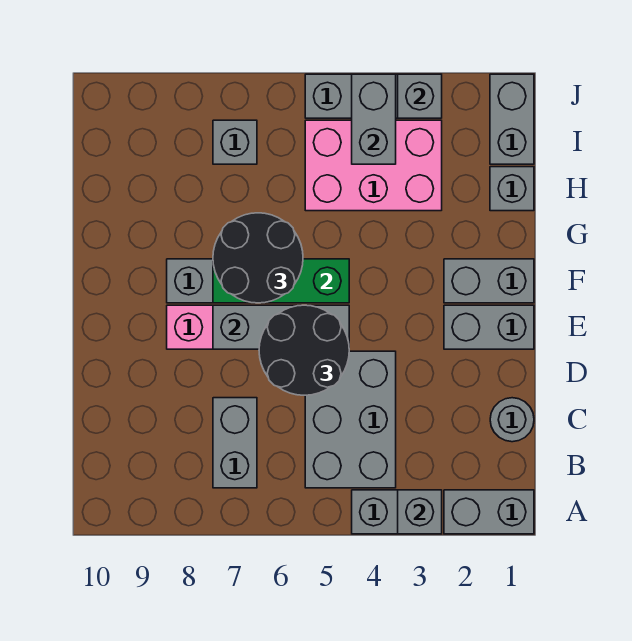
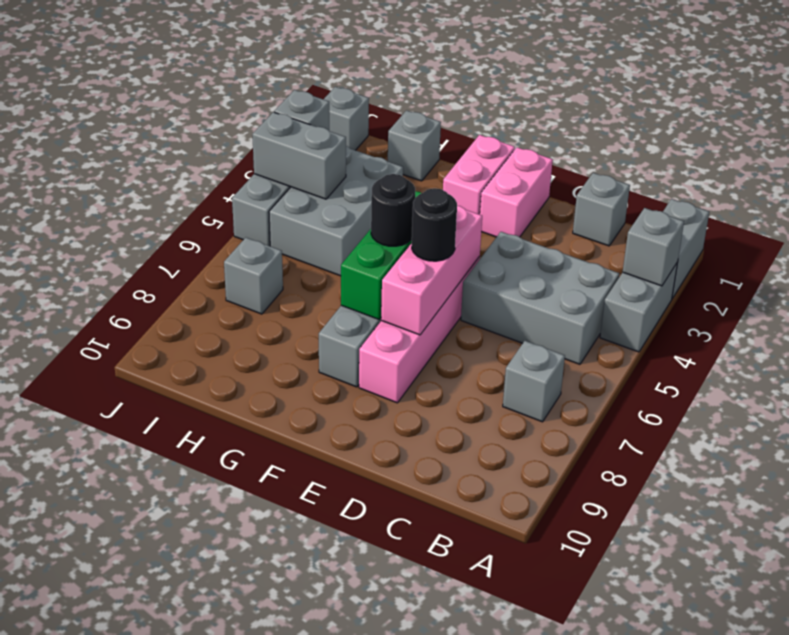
grey brick B7:C7 level 1 -> grey brick B7 level 1
grey round brick C1 level 1 -> grey brick C1 level 1
black round brick D5:E6 level 3 -> black round brick E6 level 3
grey brick E1:E2 level 1 -> pink brick E1:E2 level 1
grey brick E5:E7 level 2 -> pink brick E5:E7 level 2
grey brick F1:F2 level 1 -> pink brick F1:F2 level 1
black round brick F6:G7 level 3 -> black round brick F6 level 3
pink brick H3:I5 level 1 -> grey brick H3:I5 level 1
grey brick I1:J1 level 1 -> grey brick J1 level 1

